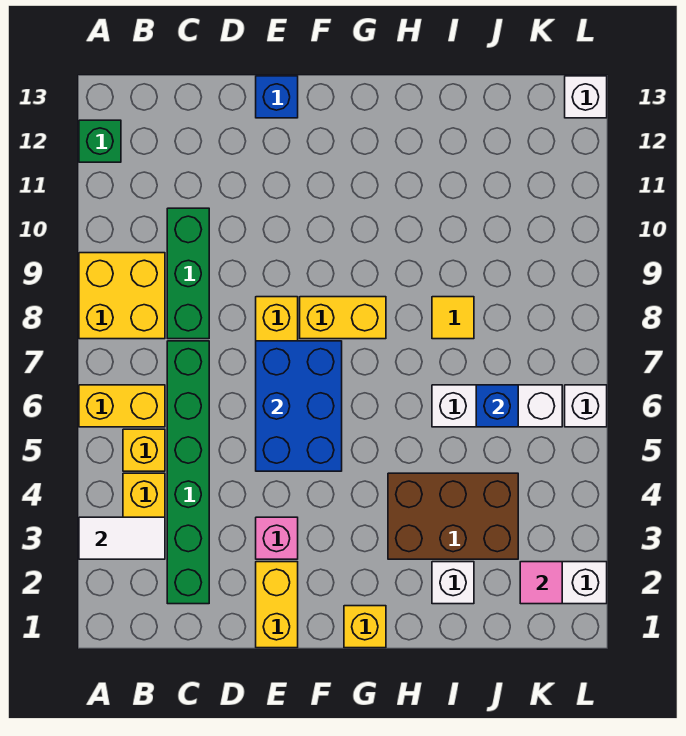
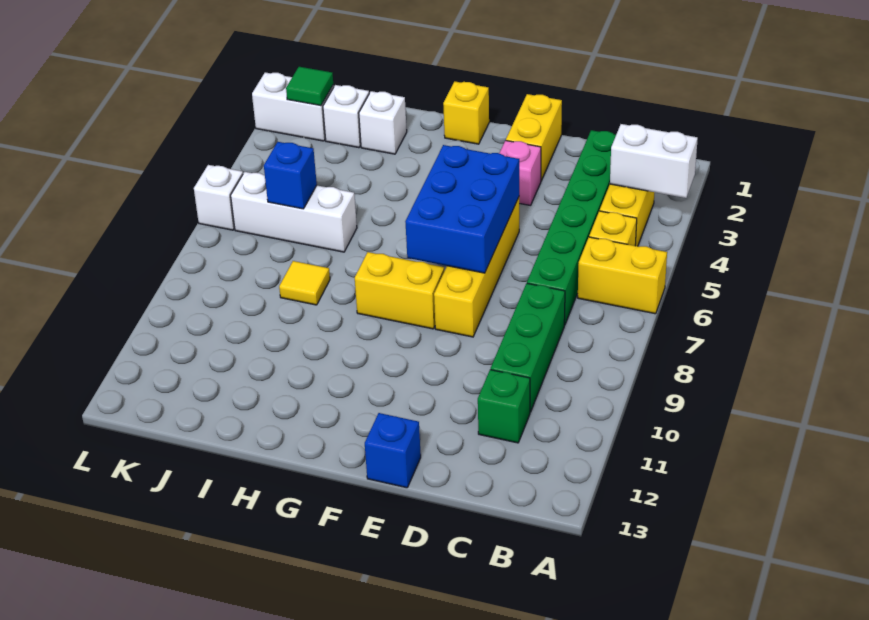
white tile A3:B3 level 2 -> white brick A3:B3 level 2
yellow brick A8:B9 level 1 -> none
green brick A12 level 1 -> green brick C11 level 1
brown brick H3:J4 level 1 -> none
pink tile K2 level 2 -> green tile K2 level 2
white brick L13 level 1 -> white brick J2 level 1

